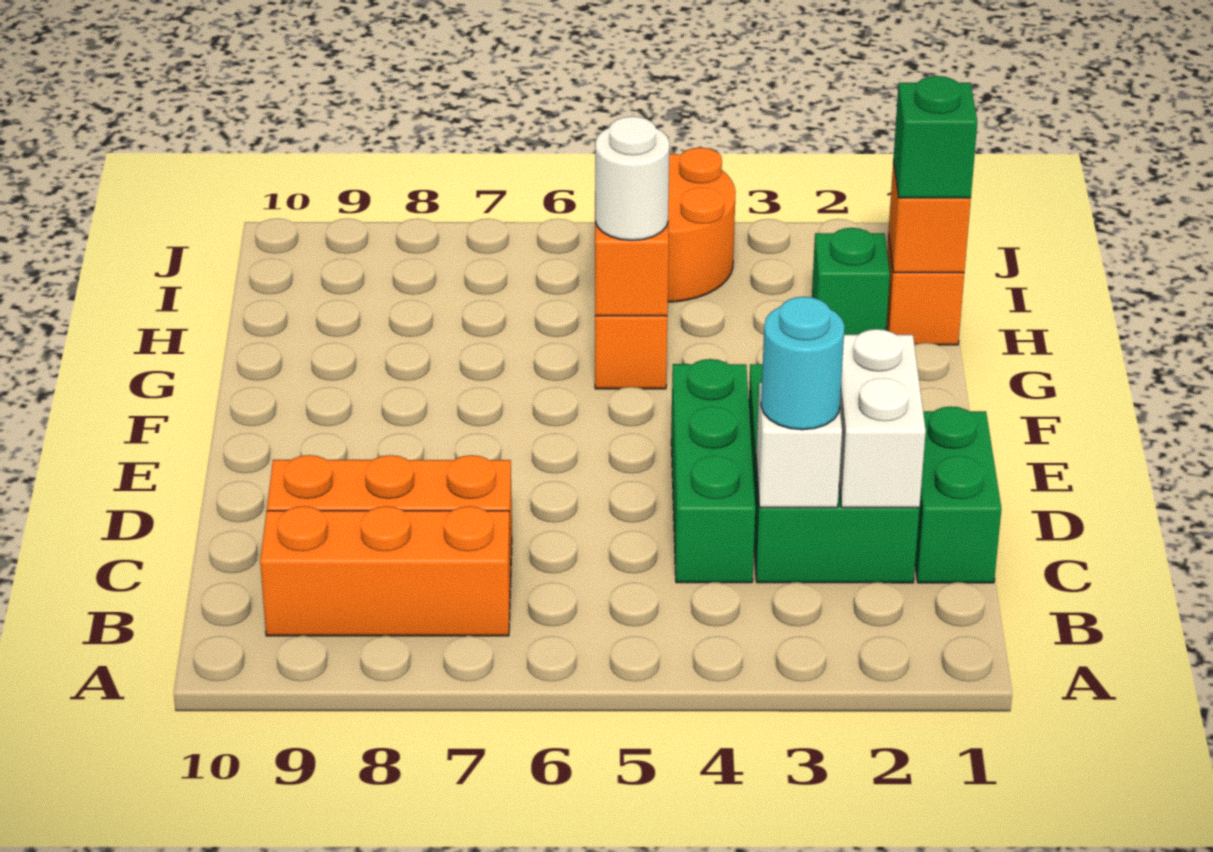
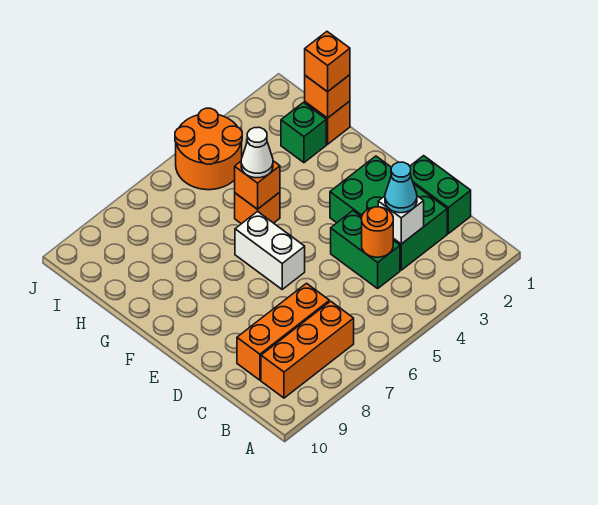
white brick C2:D2 level 2 -> white brick E6:F6 level 1
cyan round brick C3 level 3 -> cyan cone C3 level 3
green brick C4:E4 level 1 -> green brick C4:D4 level 1
none -> orange round brick C4 level 2
white round brick G5 level 3 -> white cone G5 level 3
green brick H1 level 3 -> orange brick H1 level 3

